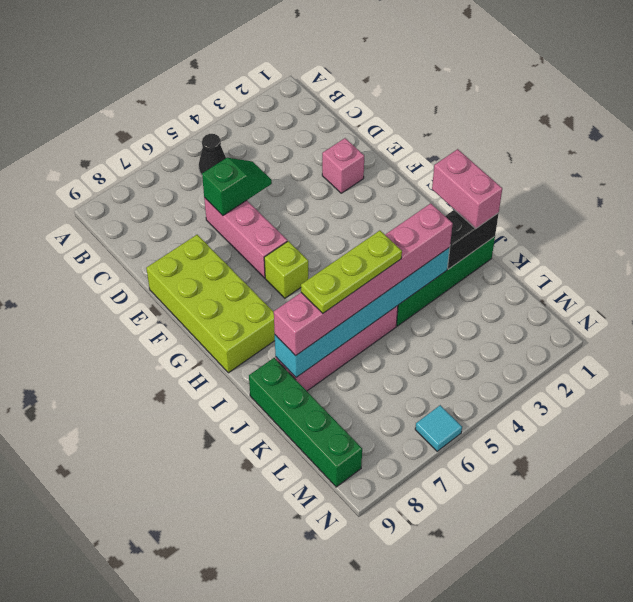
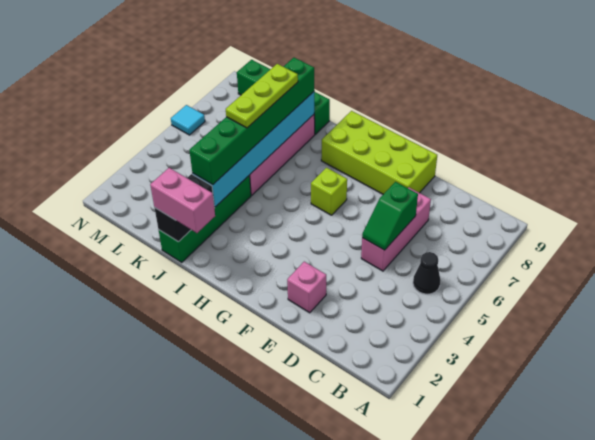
pink brick D6:F6 level 1 -> pink brick D5:D7 level 1
pink brick J3:J8 level 3 -> green brick J3:J8 level 3

